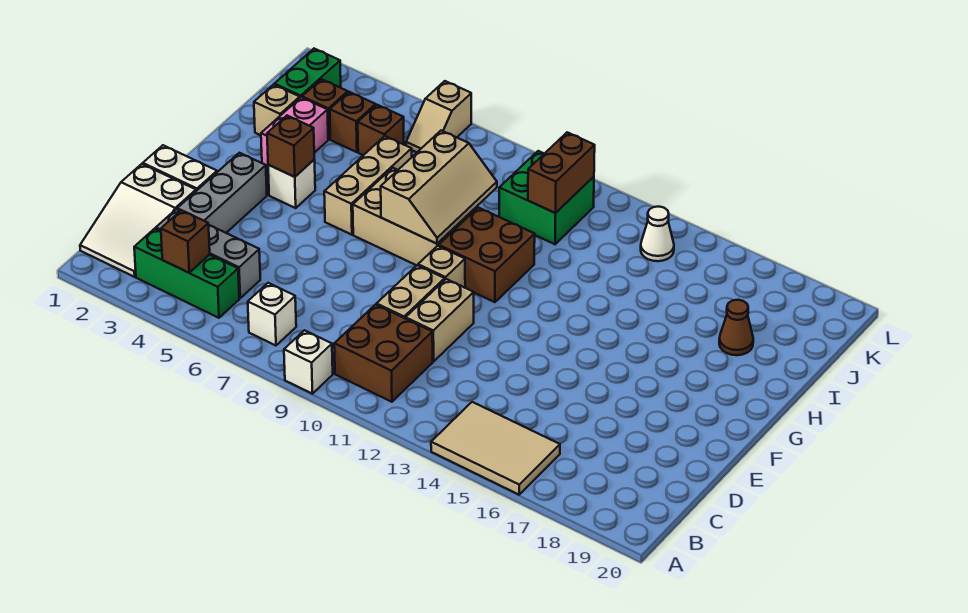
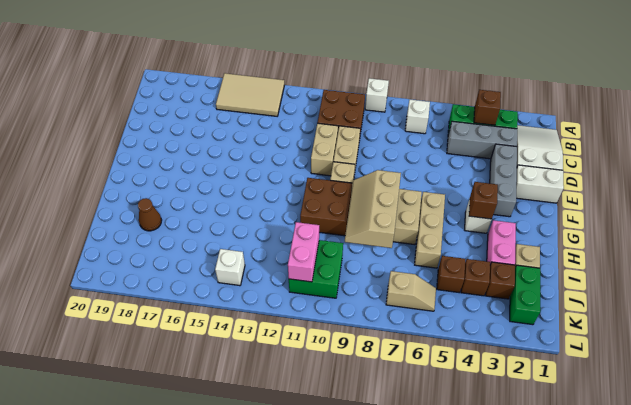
brown brick J11:K11 level 2 -> pink brick J11:K11 level 2
tan slope K6:L6 level 1 top L -> tan slope K6:K7 level 1 top 7
white cone K14 level 1 -> white brick K14 level 1

